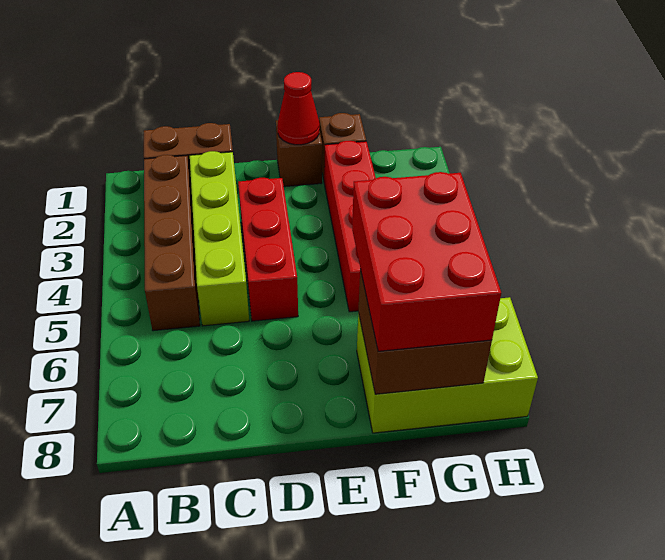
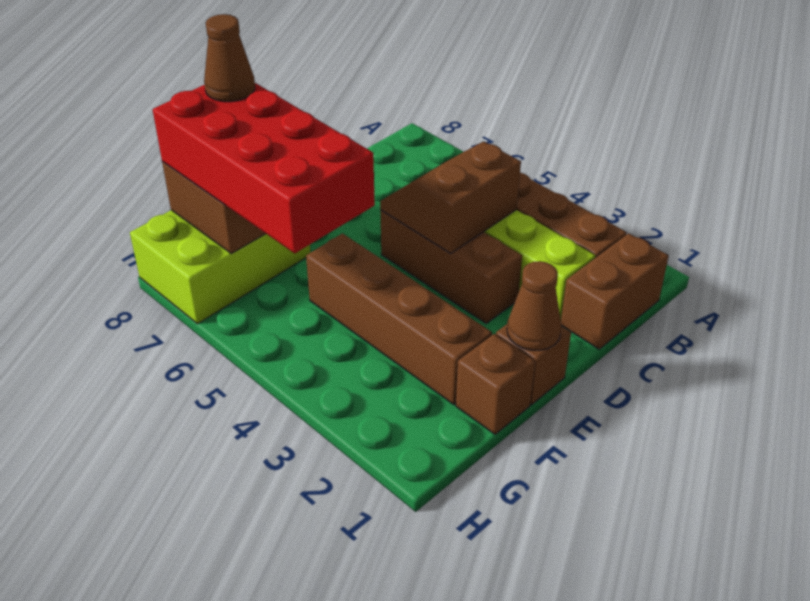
none -> brown slope C4:D5 level 2 top 4
red brick D3:D5 level 1 -> brown brick D3:D5 level 1
red cone E1 level 2 -> brown cone E1 level 2
red brick F2:F5 level 1 -> brown brick F2:F5 level 1
red brick F6:G8 level 3 -> red brick F5:G8 level 3
none -> brown cone F8 level 4

